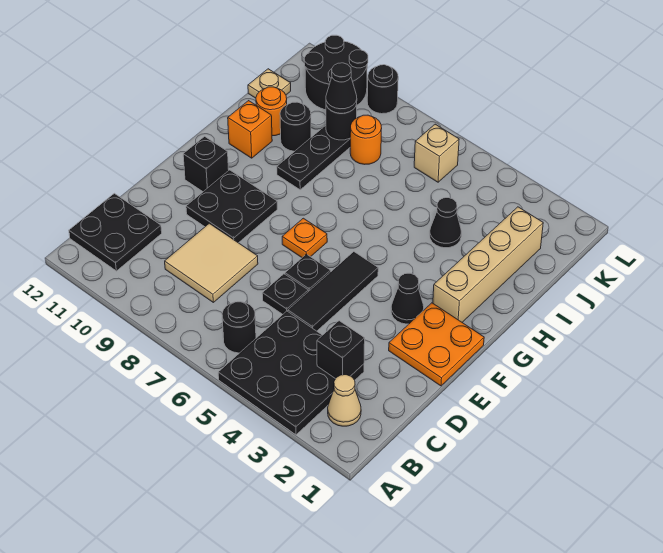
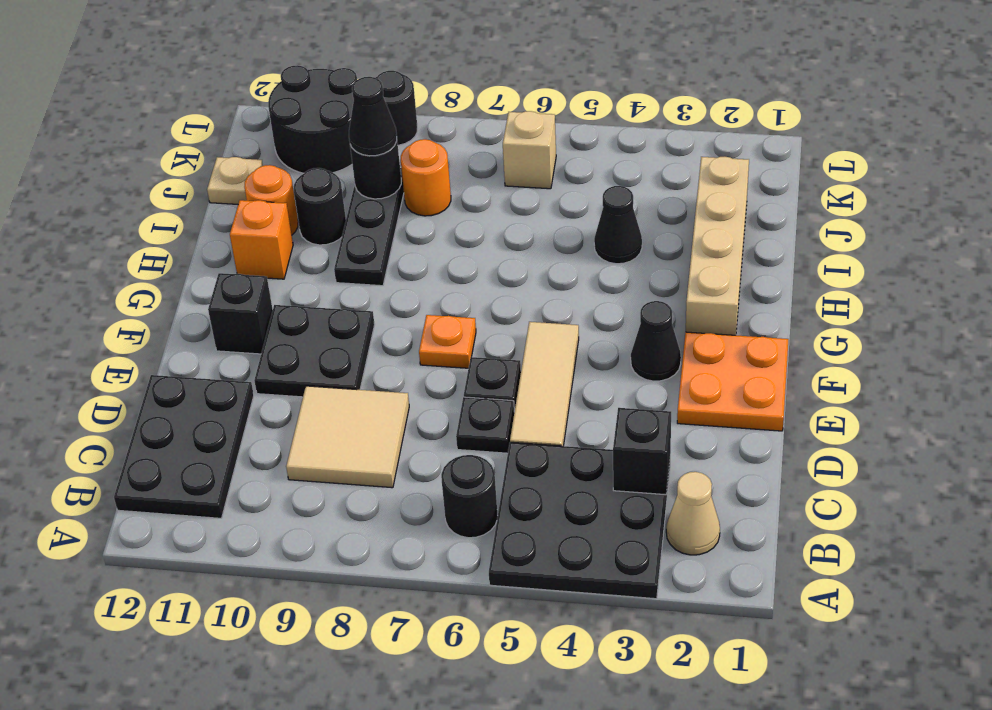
black plate B11:C12 level 1 -> black plate B11:D12 level 1
black tile D5:F5 level 1 -> tan tile D5:F5 level 1

